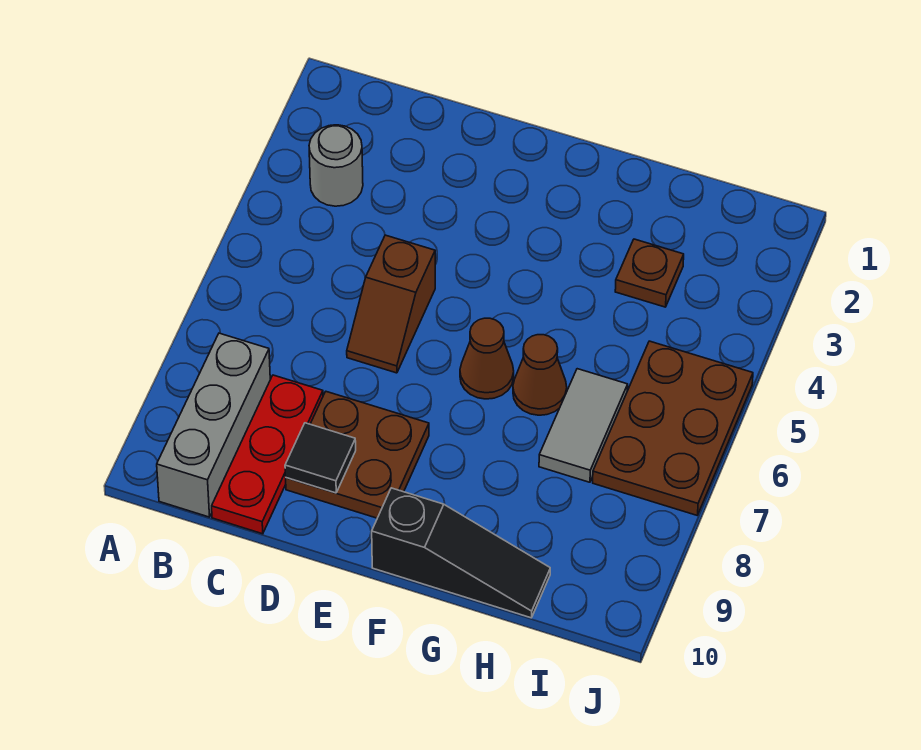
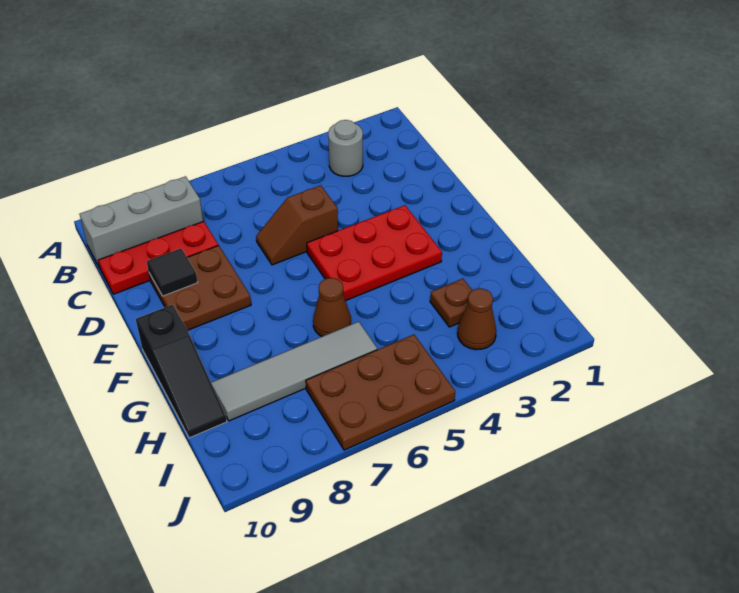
none -> red plate E3:F5 level 1
brown cone F6 level 1 -> brown cone I3 level 1
grey tile H6:H7 level 1 -> grey tile H6:H9 level 1

